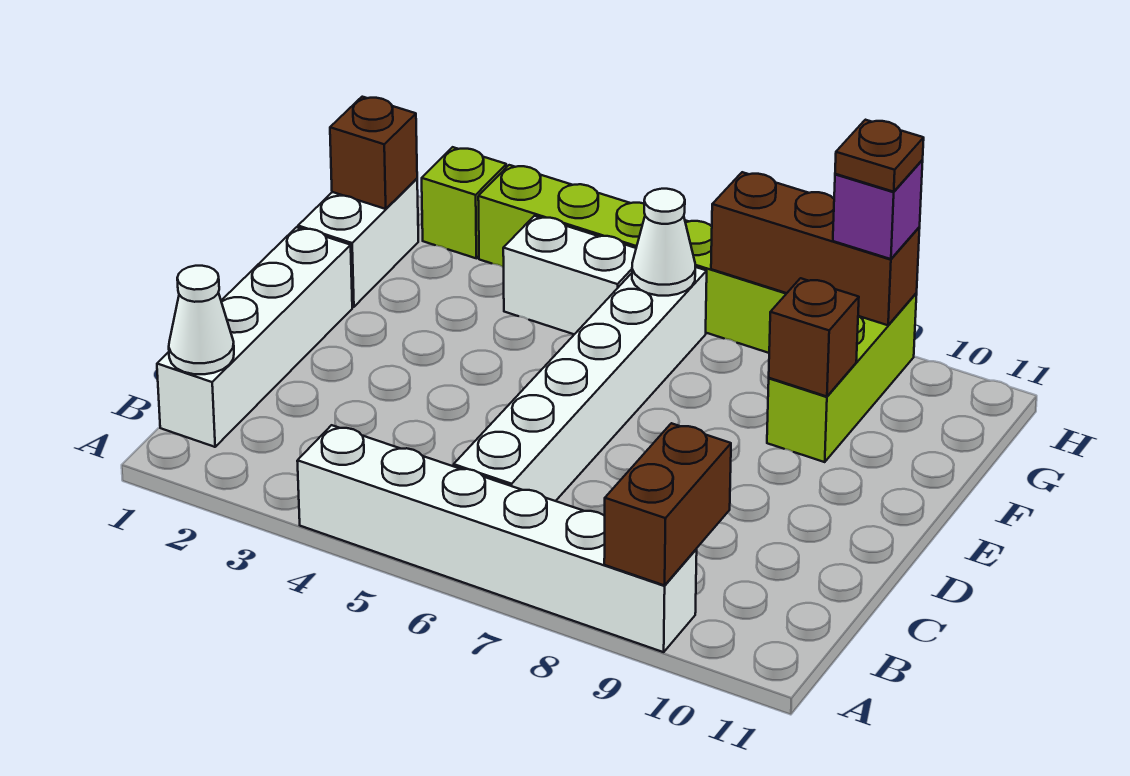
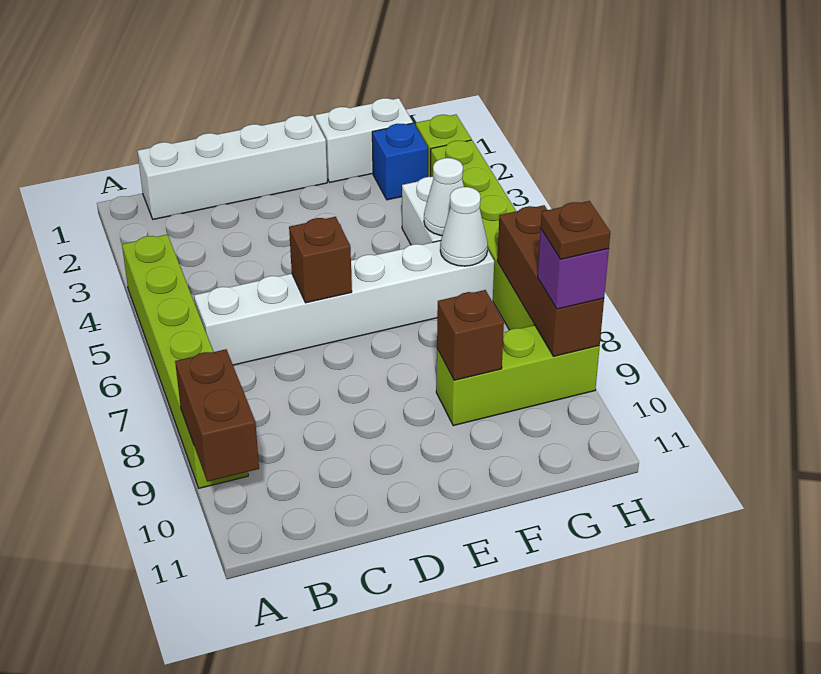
white brick A4:A9 level 1 -> lime brick A4:A9 level 1
brown brick A9:B9 level 2 -> brown brick A9:A10 level 2
white cone B1 level 2 -> white cone G5 level 2
brown brick G1 level 2 -> brown brick D6 level 2
none -> blue brick G2 level 1

